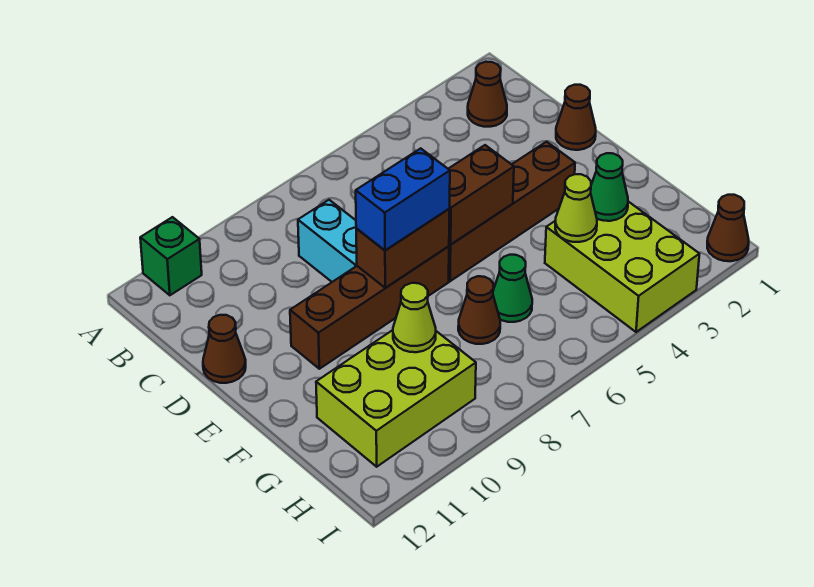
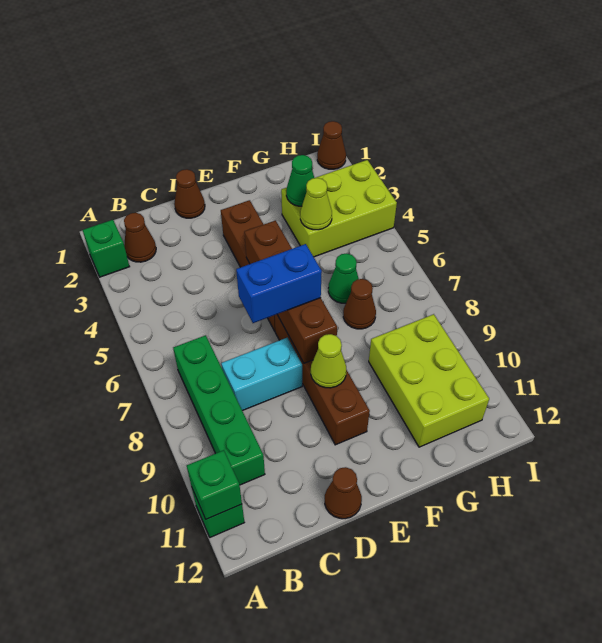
none -> green brick A2 level 1
none -> green brick A11 level 2
none -> green brick B7:B10 level 1
blue brick E7:E8 level 3 -> blue brick D7:E7 level 3
lime cone G9 level 2 -> lime cone E9 level 2

